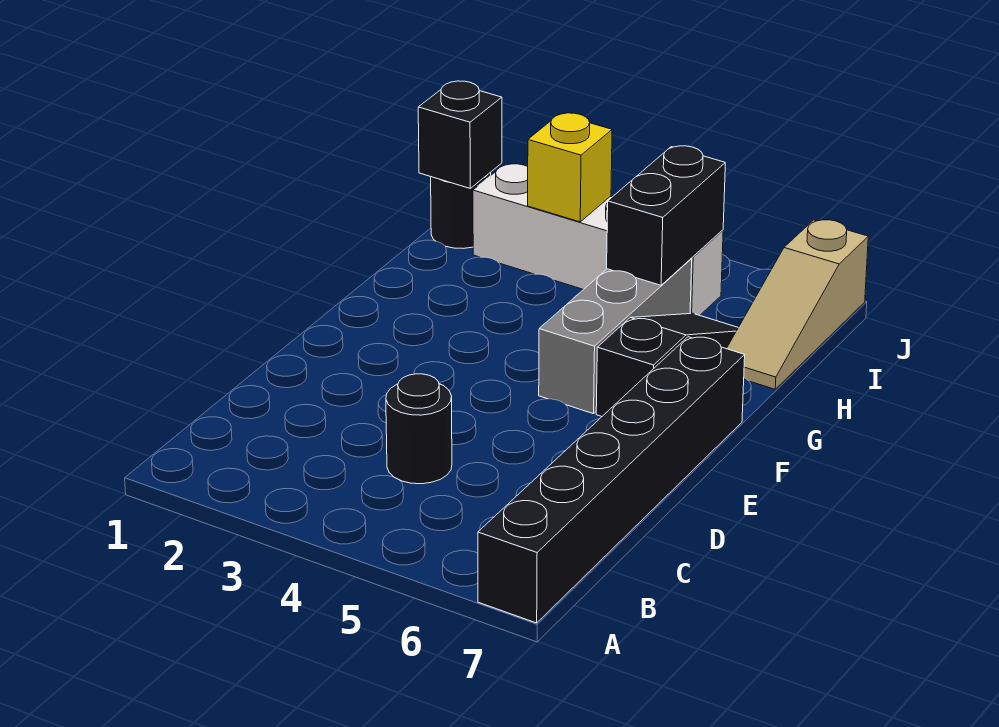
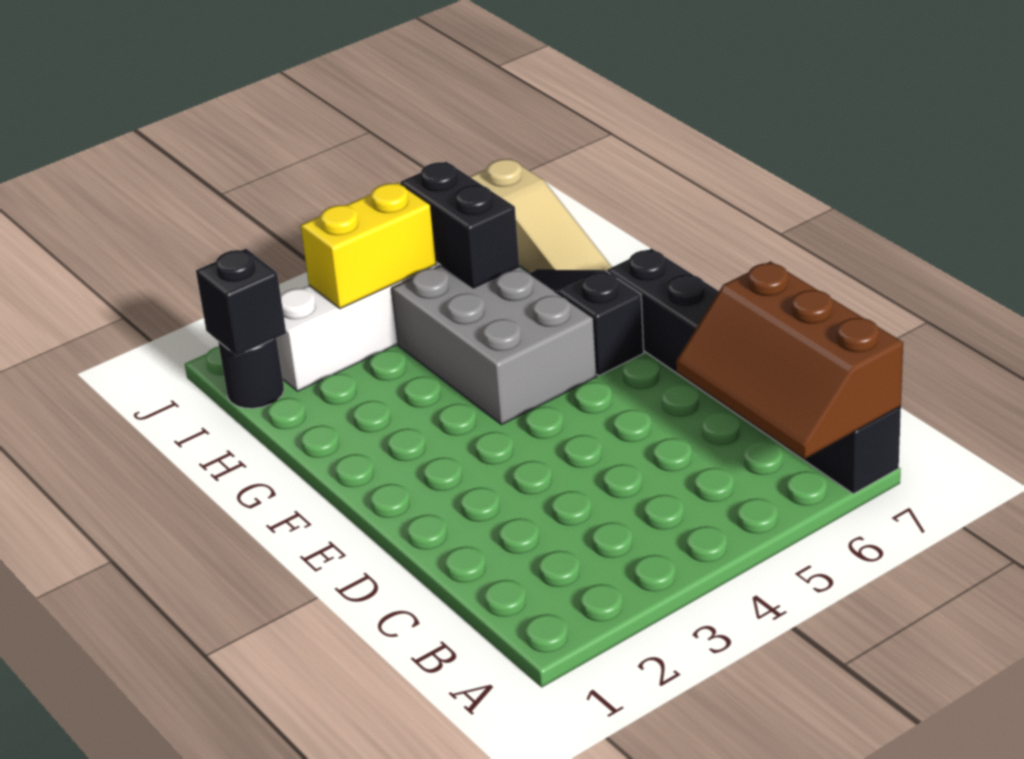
none -> brown slope A6:C7 level 2 top 7
black round brick C4 level 1 -> none
grey brick F5:H5 level 1 -> grey brick F4:H5 level 1
yellow brick I3 level 2 -> yellow brick I3:I4 level 2

